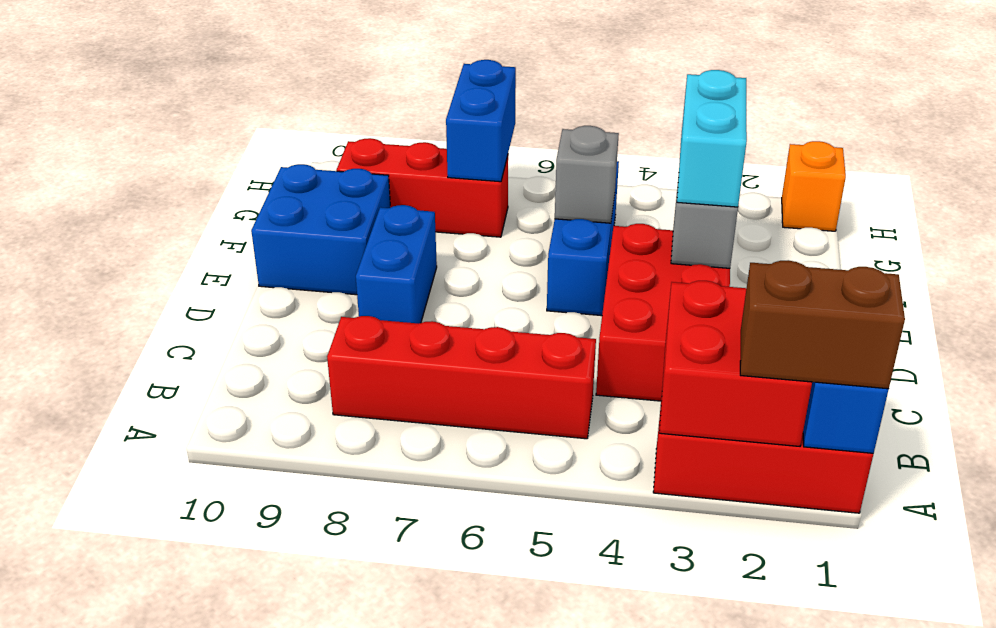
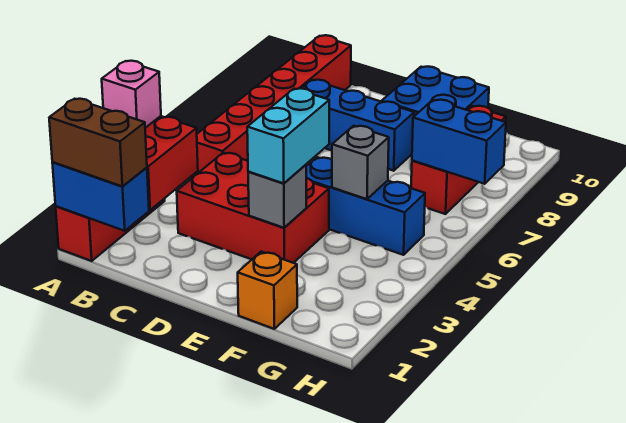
brown brick A1:A2 level 3 -> brown brick A1:B1 level 3
none -> pink brick A3 level 3
red brick B5:B8 level 1 -> red brick B5:B10 level 1
blue brick D8:E8 level 1 -> blue brick C8:E8 level 1
cyan brick E3:F3 level 3 -> cyan brick E3:E4 level 3
orange brick H1 level 1 -> orange brick F1 level 1

